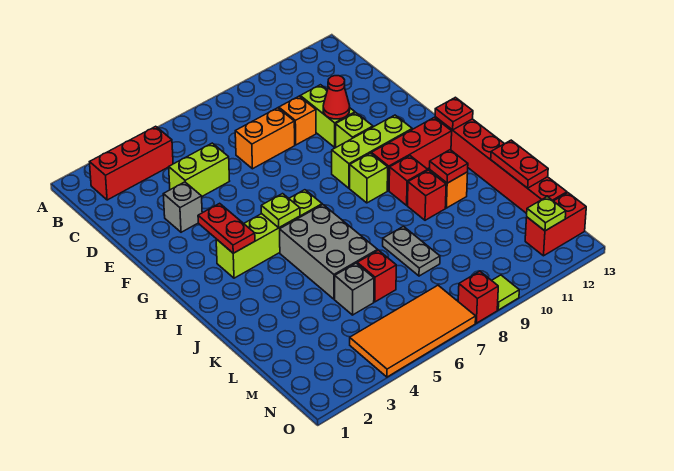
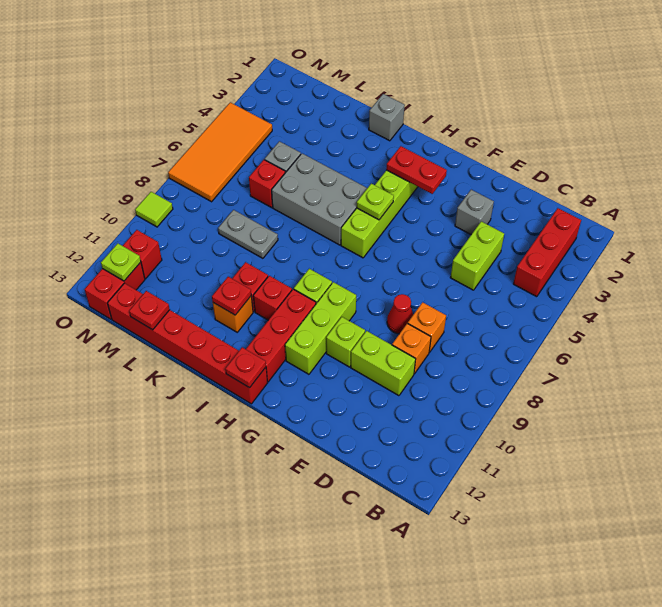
orange brick D7:D8 level 1 -> orange brick D8 level 1
red cone E10 level 2 -> red cone E8 level 1
none -> grey brick J1 level 1
red plate K13:L13 level 2 -> red plate L13 level 2
red brick O8 level 1 -> red brick N11 level 1

